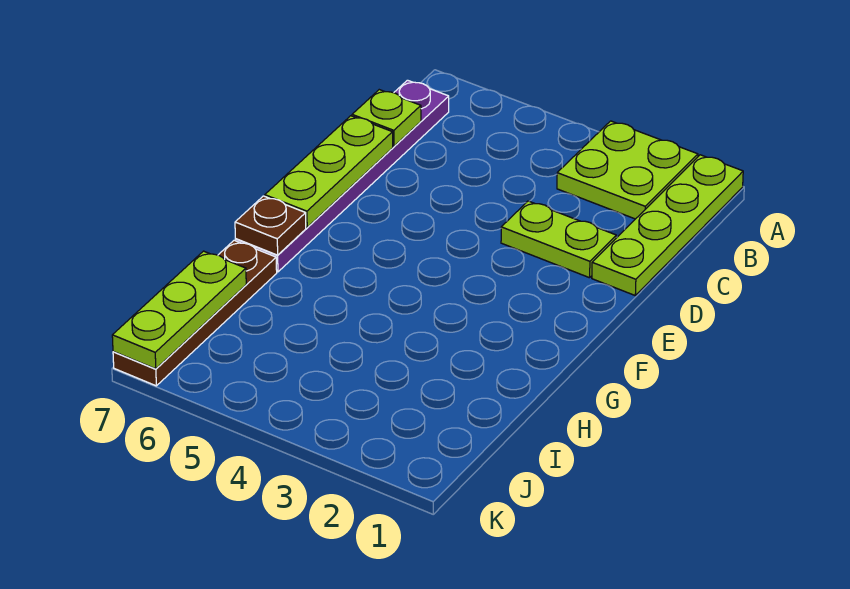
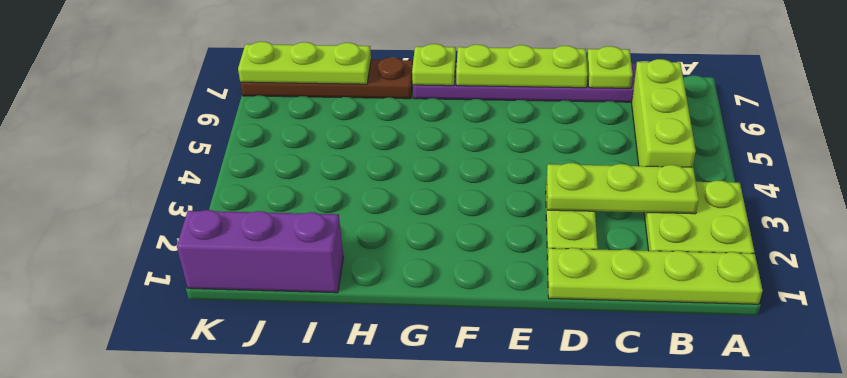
none -> lime plate B3:D3 level 2
none -> lime brick B4:B6 level 1
brown plate G7 level 2 -> lime plate G7 level 2
none -> purple brick I1:K1 level 1

